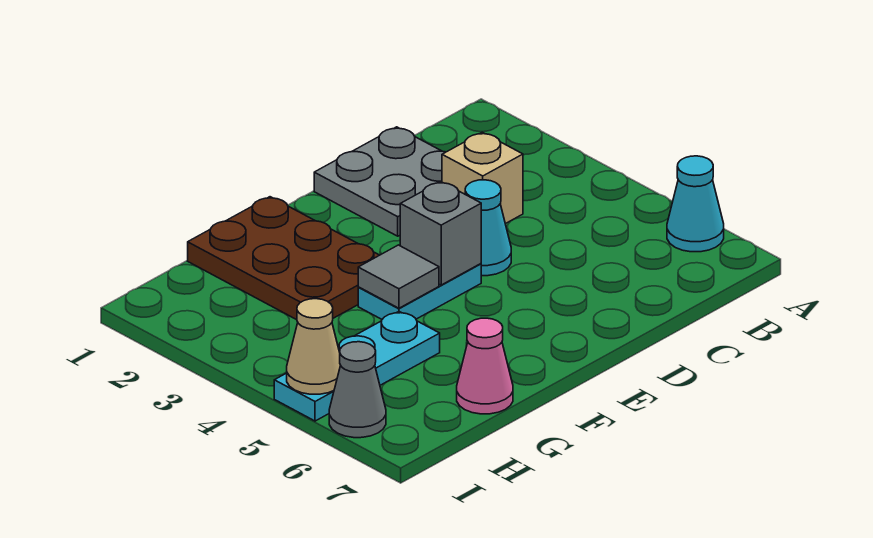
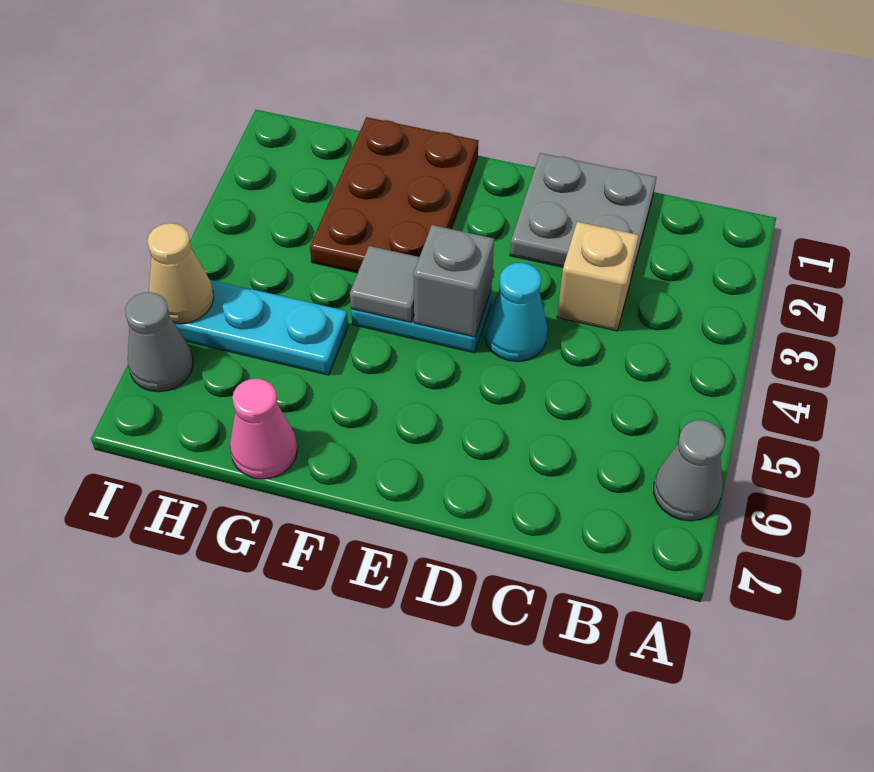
cyan cone A6 level 1 -> grey cone A6 level 1

